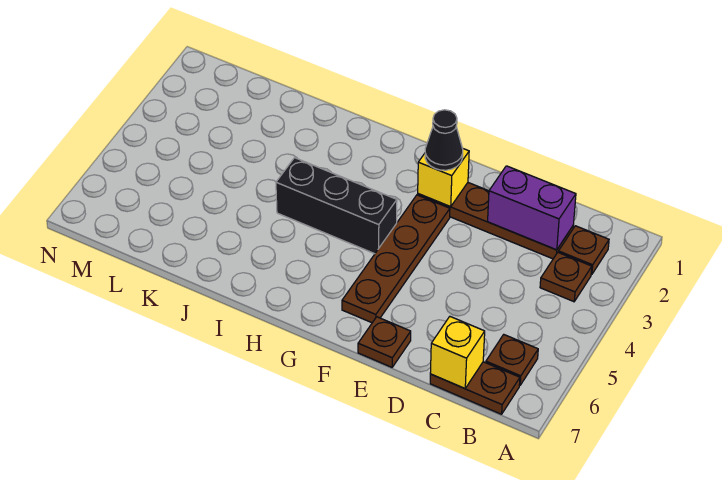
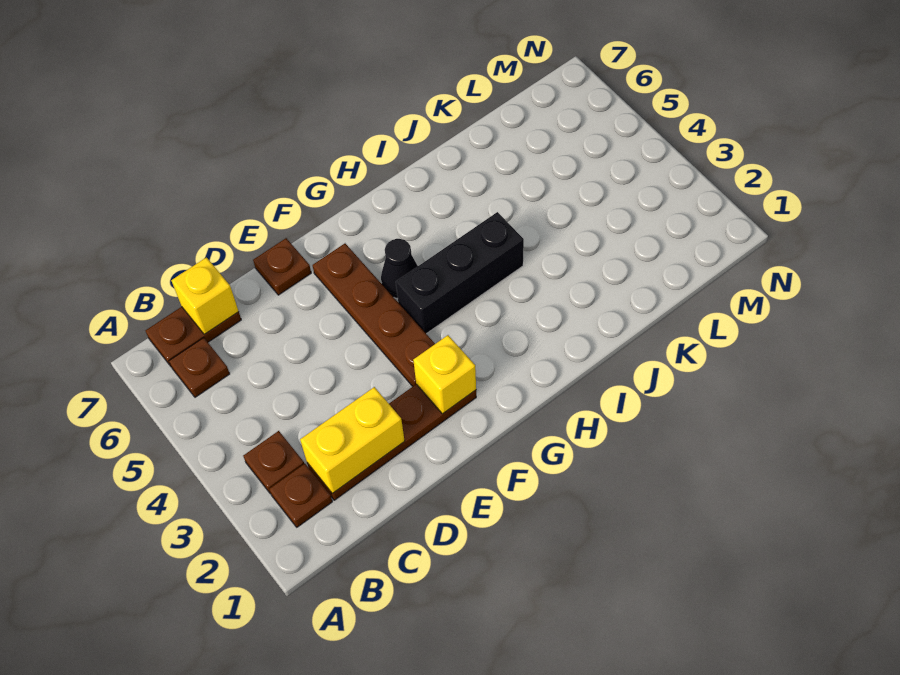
purple brick C2:D2 level 2 -> yellow brick C2:D2 level 2
black cone F2 level 3 -> black cone G5 level 1

